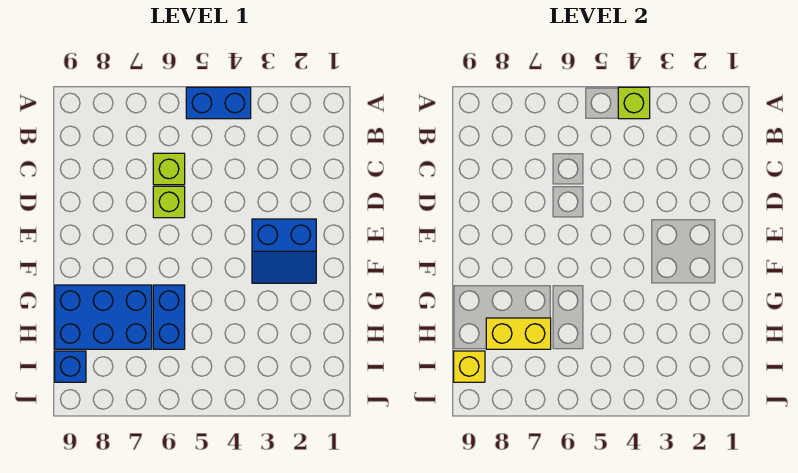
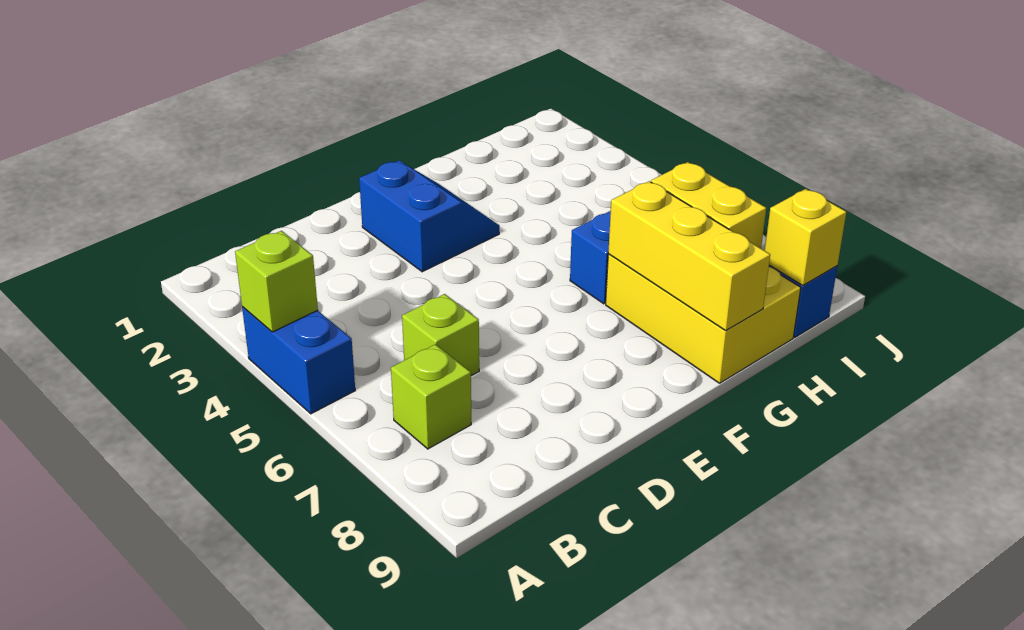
lime brick D6 level 1 -> lime brick B7 level 1
blue brick G7:H9 level 1 -> yellow brick G7:H9 level 1
none -> yellow brick G7:G9 level 2

